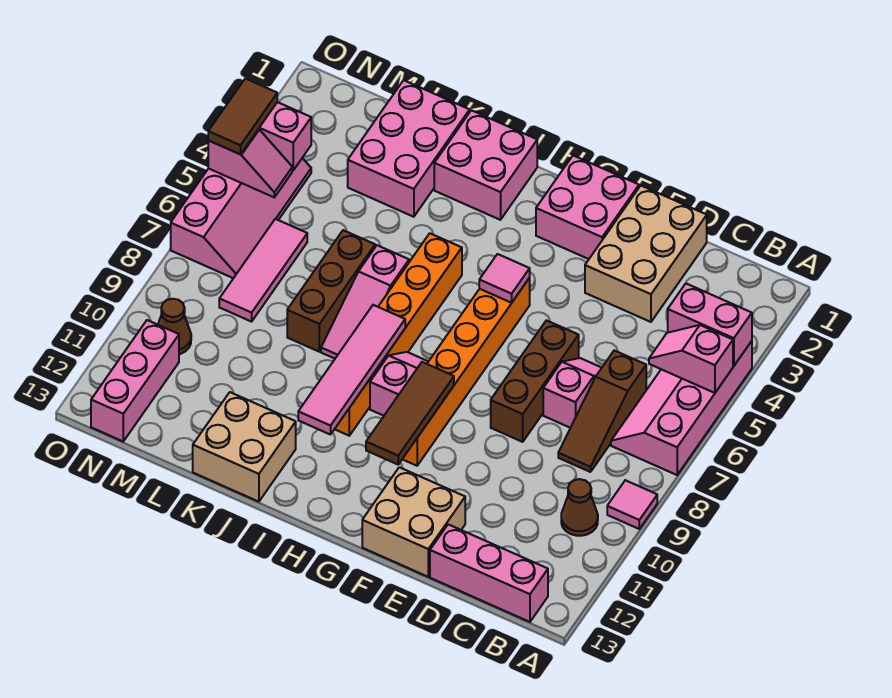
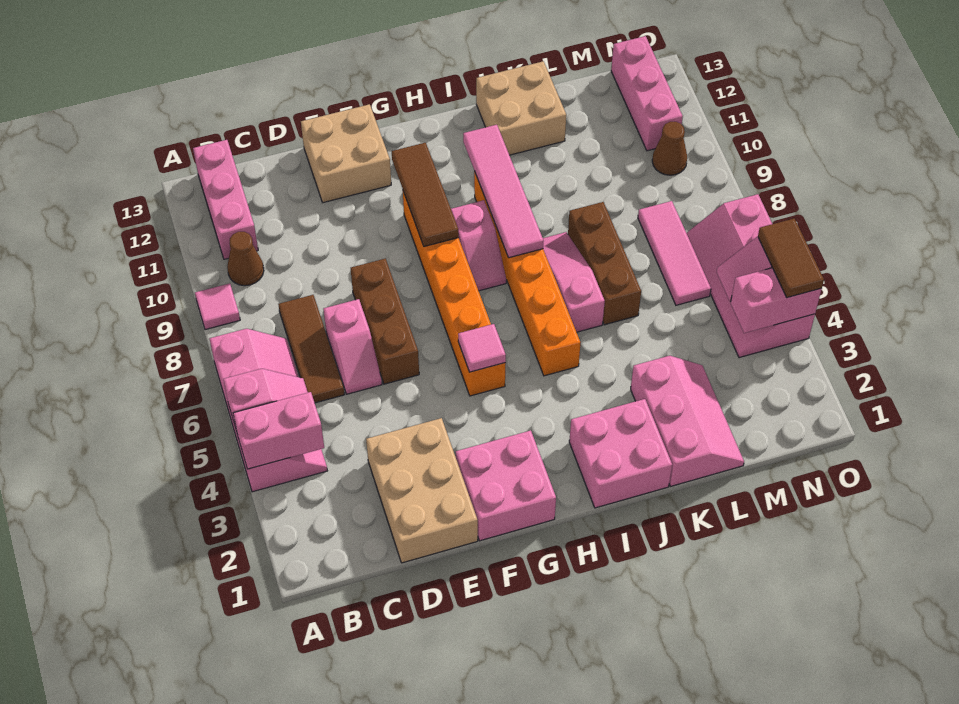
pink brick B13:D13 level 1 -> pink brick B11:B13 level 1
brown slope C6:C8 level 1 top 6 -> brown tile C6:C8 level 1
pink brick K1:L3 level 1 -> pink slope K1:L3 level 1 top K

